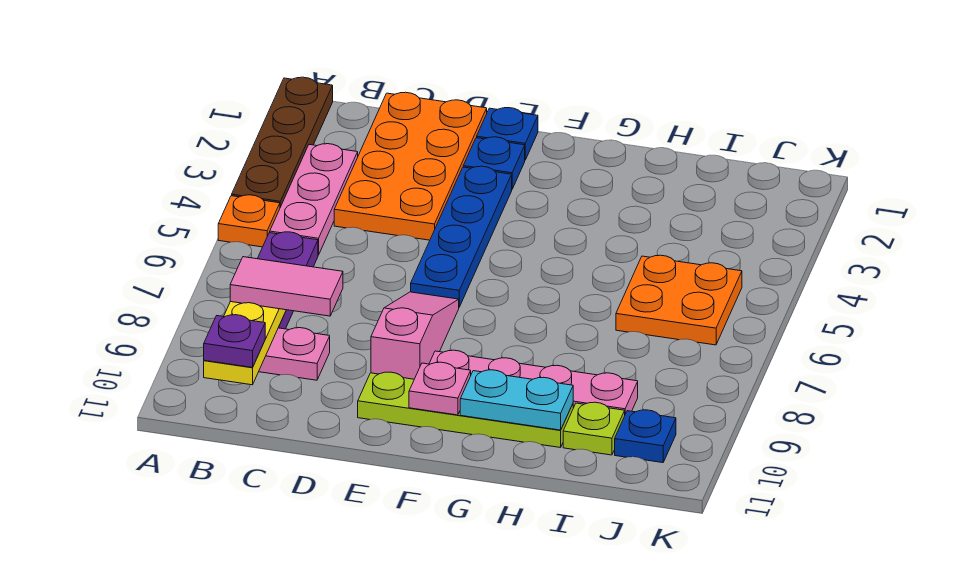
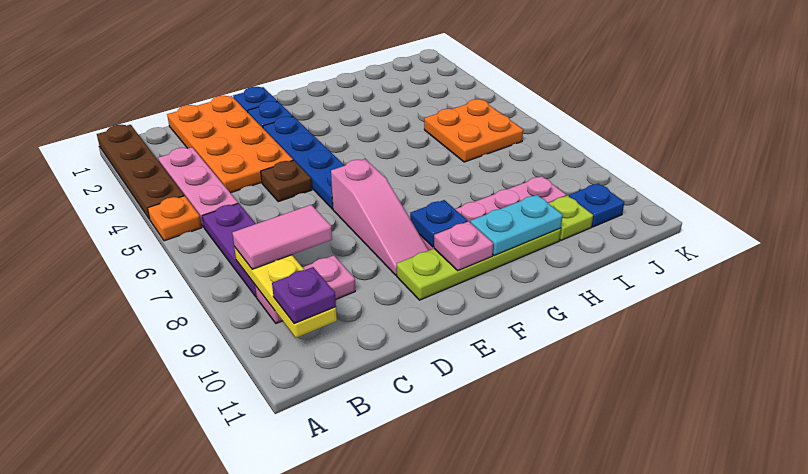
none -> brown plate D5 level 1
pink slope E7:E9 level 1 top 9 -> pink slope E7:E9 level 1 top 7
none -> blue plate F9 level 2

